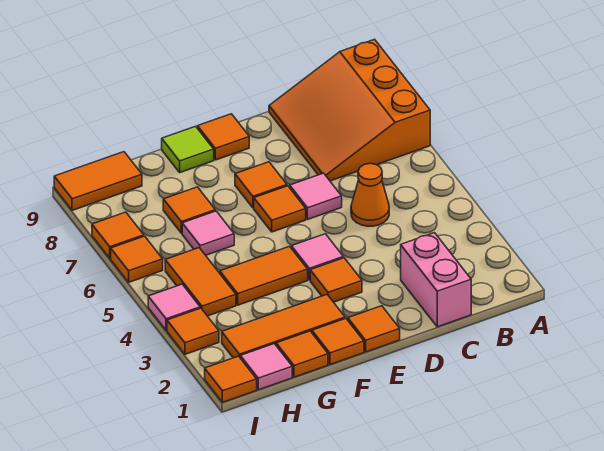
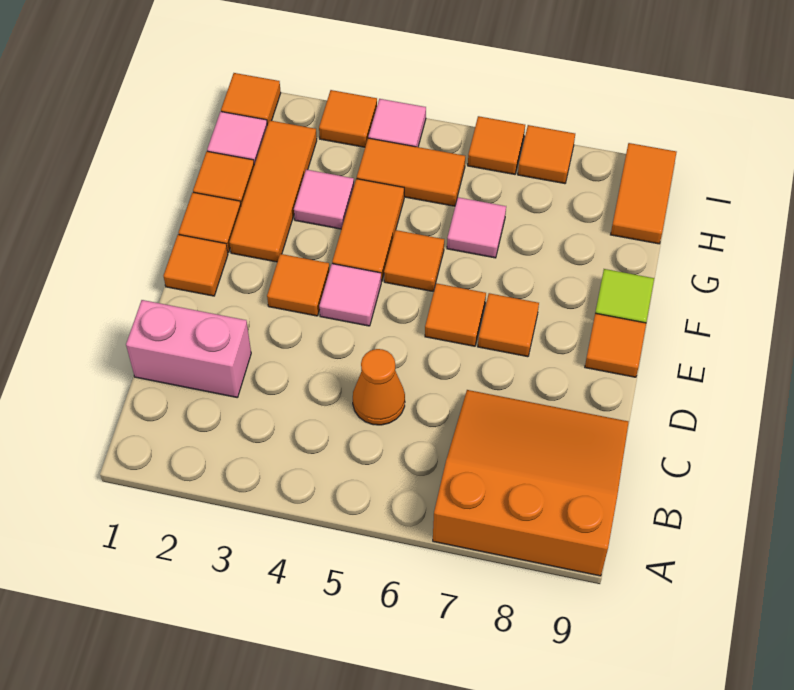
pink tile D6 level 1 -> pink tile G3 level 1
orange tile G7 level 1 -> orange tile F5 level 1

